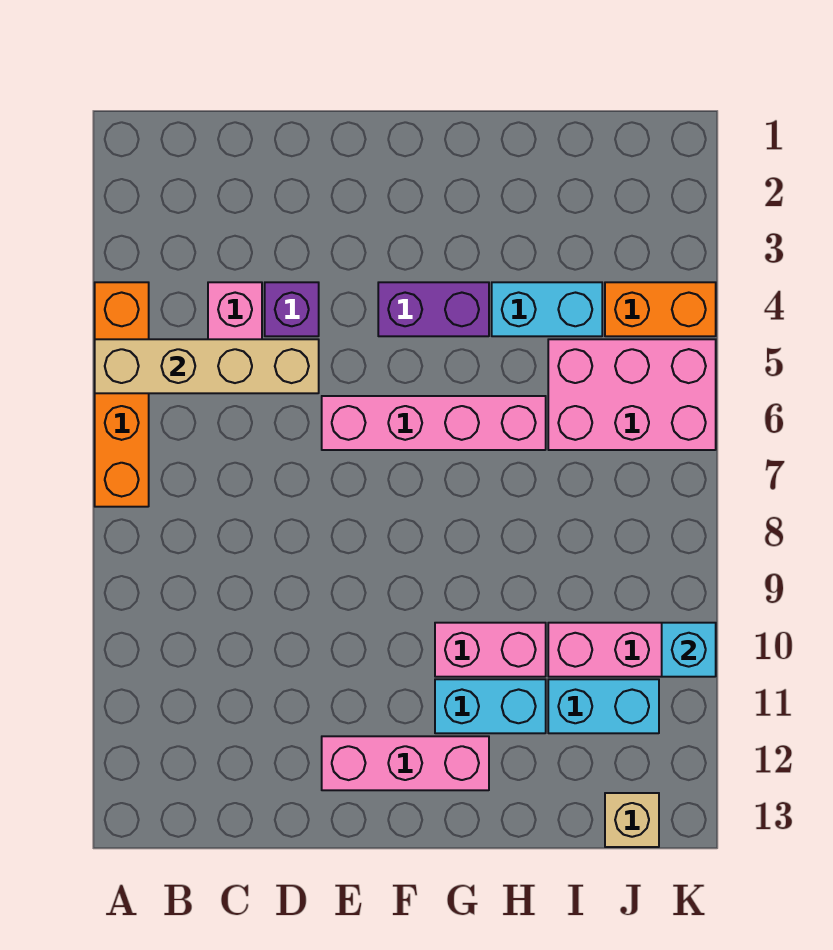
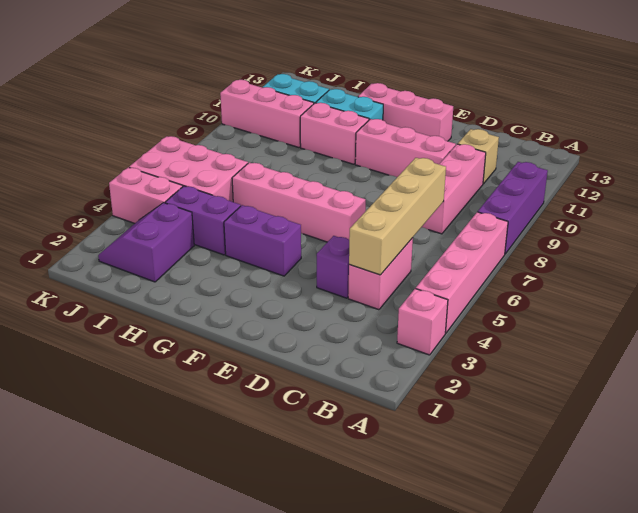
none -> pink brick A3 level 1
orange brick A4:A7 level 1 -> pink brick A4:A7 level 1
tan brick A5:D5 level 2 -> tan brick C4:C7 level 2
none -> purple brick A8:A10 level 1
none -> pink brick C8:C10 level 1
none -> pink brick D10:F10 level 1
cyan brick H4:I4 level 1 -> purple brick H4:I4 level 1
none -> purple slope I2:J3 level 1 top I
orange brick J4:K4 level 1 -> pink brick J4:K4 level 1
tan brick J13 level 1 -> tan brick C11 level 1
cyan brick K10 level 2 -> none

